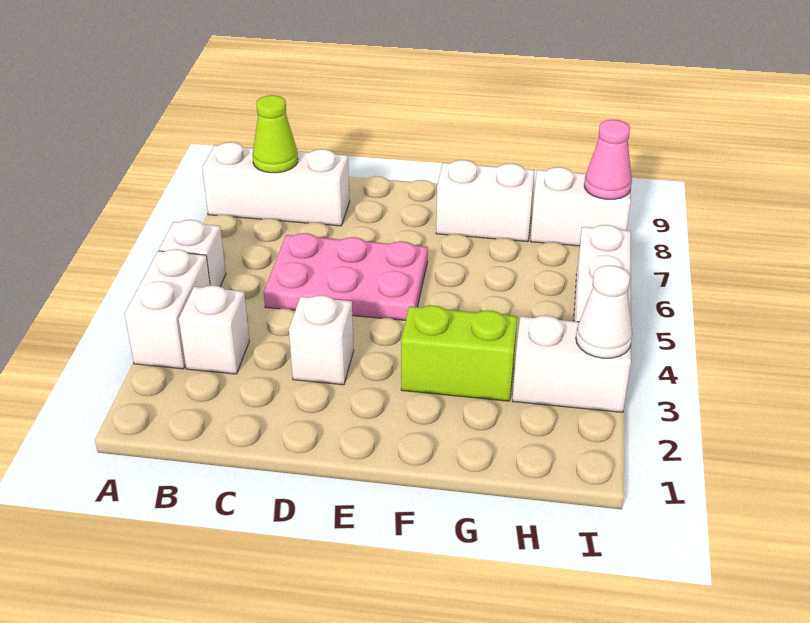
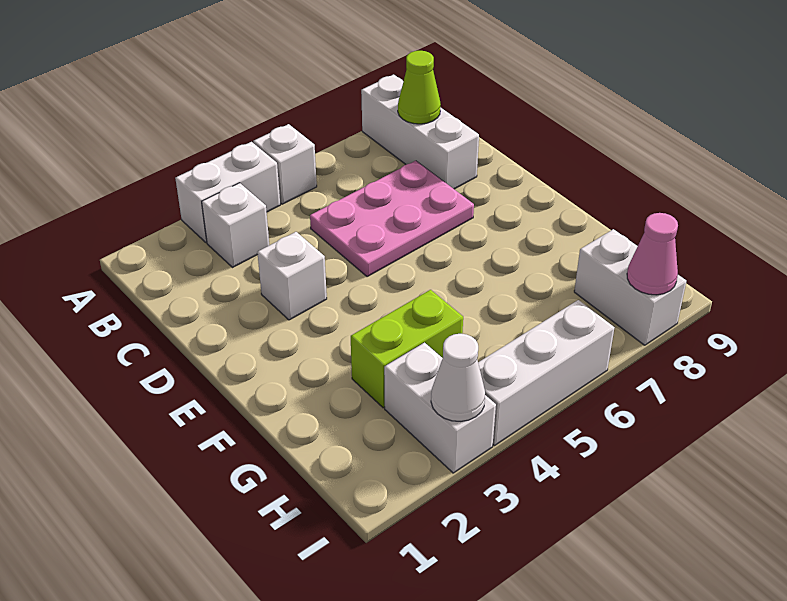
pink plate C5:E6 level 1 -> pink plate C5:D7 level 1
lime brick F3:G3 level 1 -> lime brick G3:G4 level 1
white brick F8:G8 level 1 -> none

